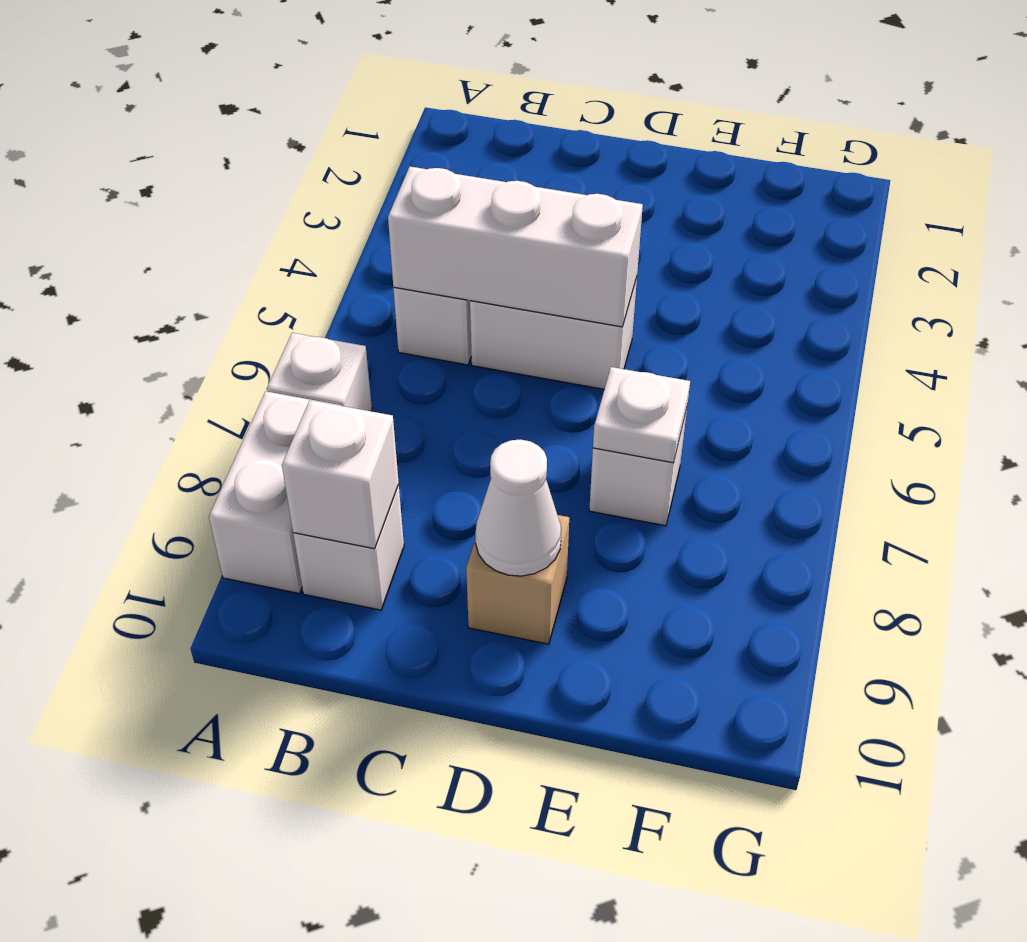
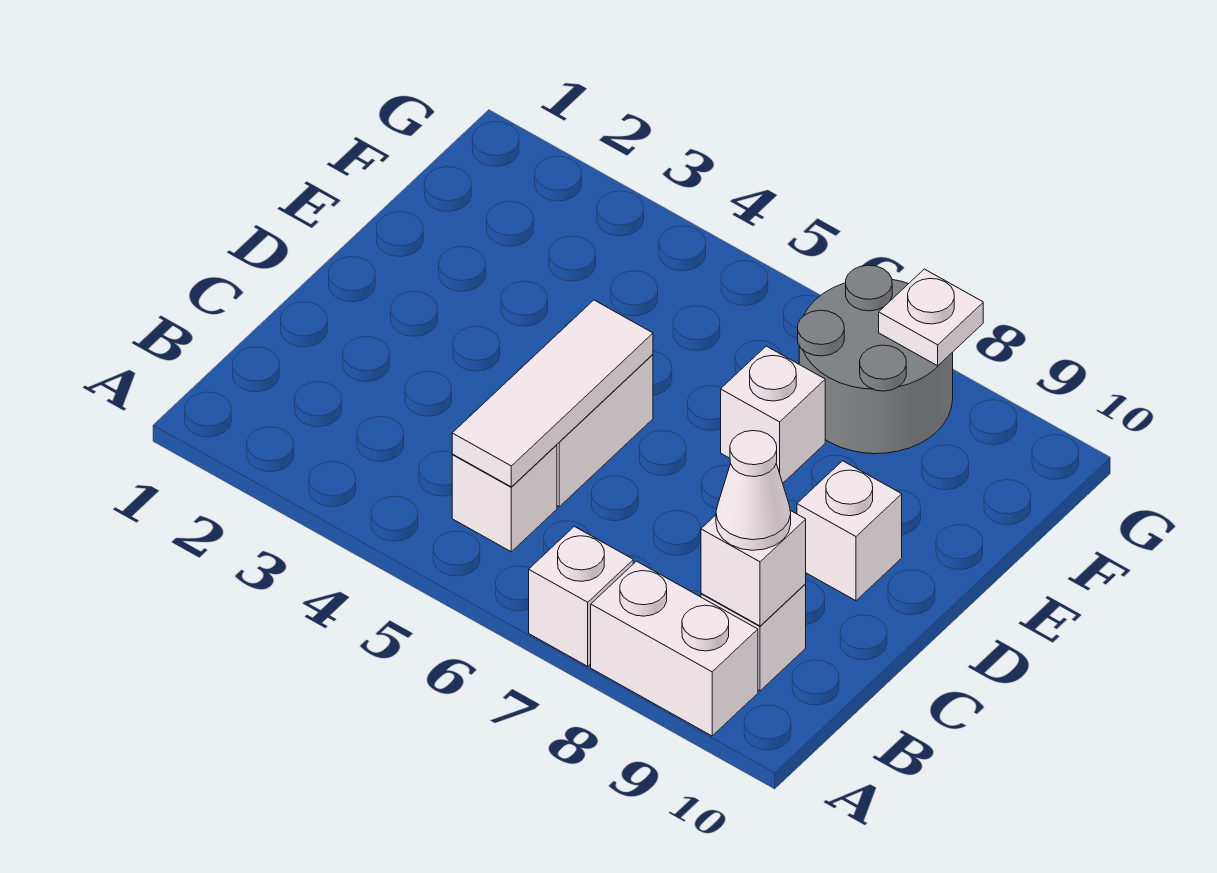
white brick B5:D5 level 2 -> white tile B5:D5 level 2
tan brick D9 level 1 -> white brick D9 level 1
white cone D9 level 2 -> white cone B9 level 3
white plate E7 level 2 -> white plate G8 level 2
none -> grey round brick F7:G8 level 1

